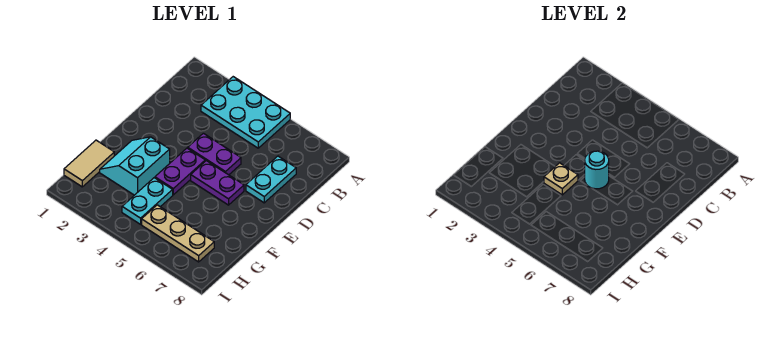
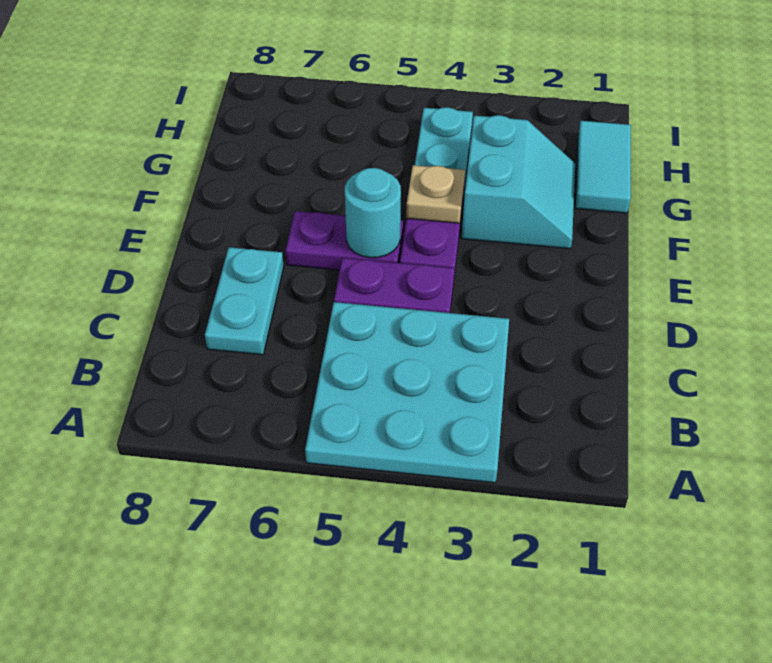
cyan plate A3:B5 level 1 -> cyan plate A3:C5 level 1
tan tile G1:H1 level 1 -> cyan tile G1:H1 level 1
tan plate H5:H7 level 1 -> none

